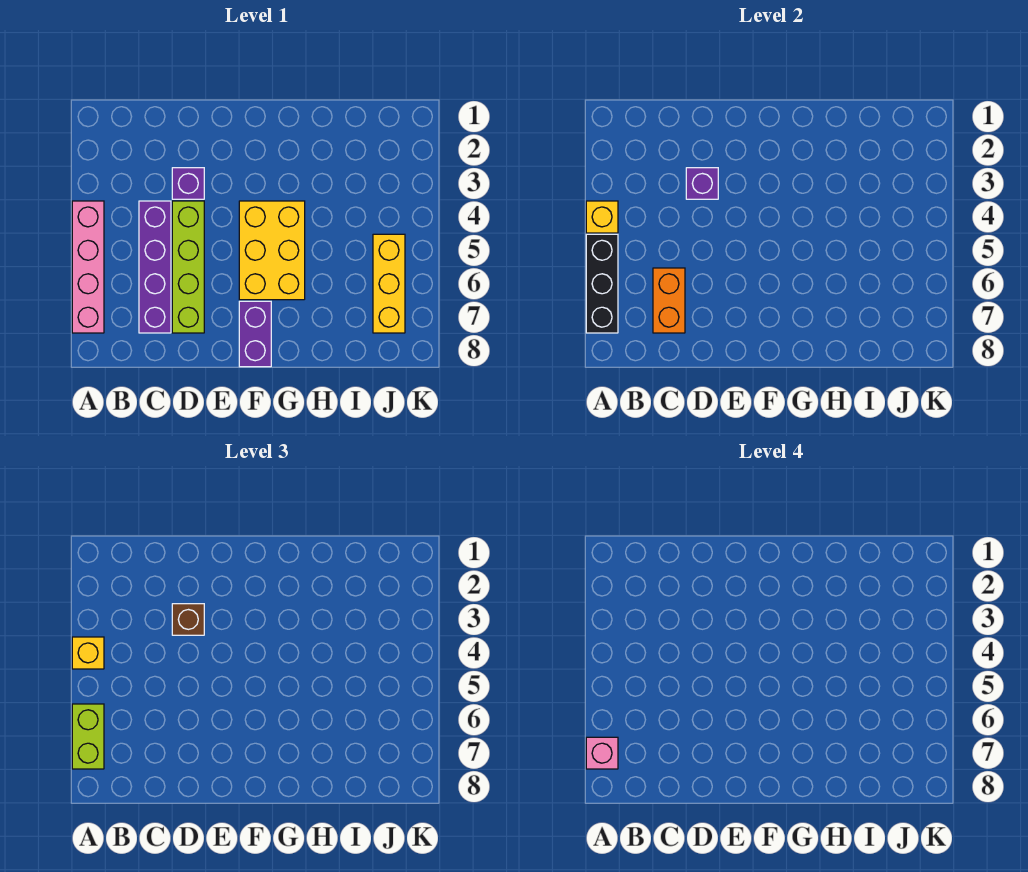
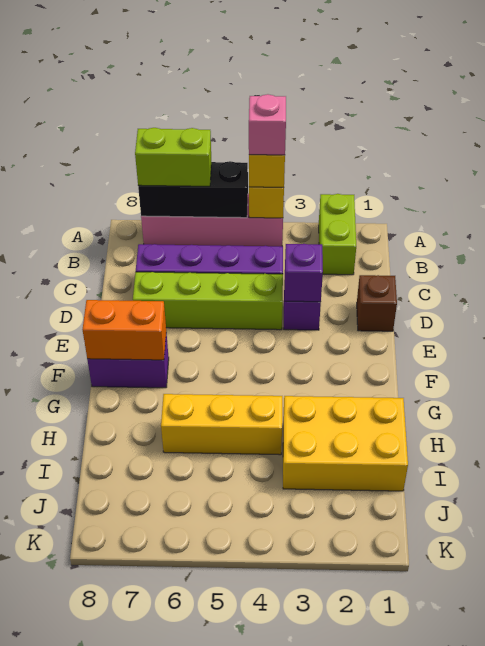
none -> lime brick A2:B2 level 1
pink brick A7 level 4 -> pink brick A4 level 4
orange brick C6:C7 level 2 -> orange brick F7:F8 level 2
brown brick D3 level 3 -> brown brick D1 level 1
yellow brick F4:G6 level 1 -> yellow brick H1:I3 level 1
yellow brick J5:J7 level 1 -> yellow brick H4:H6 level 1

